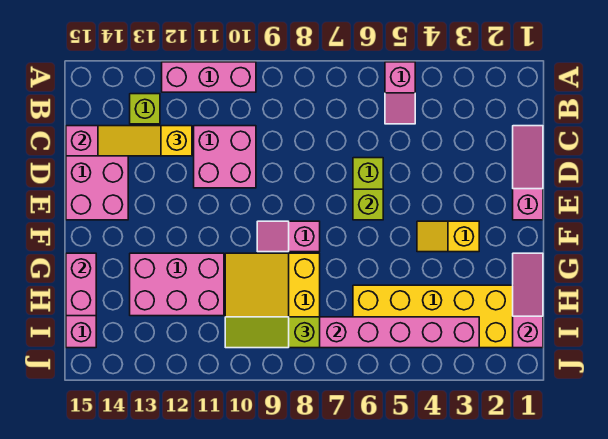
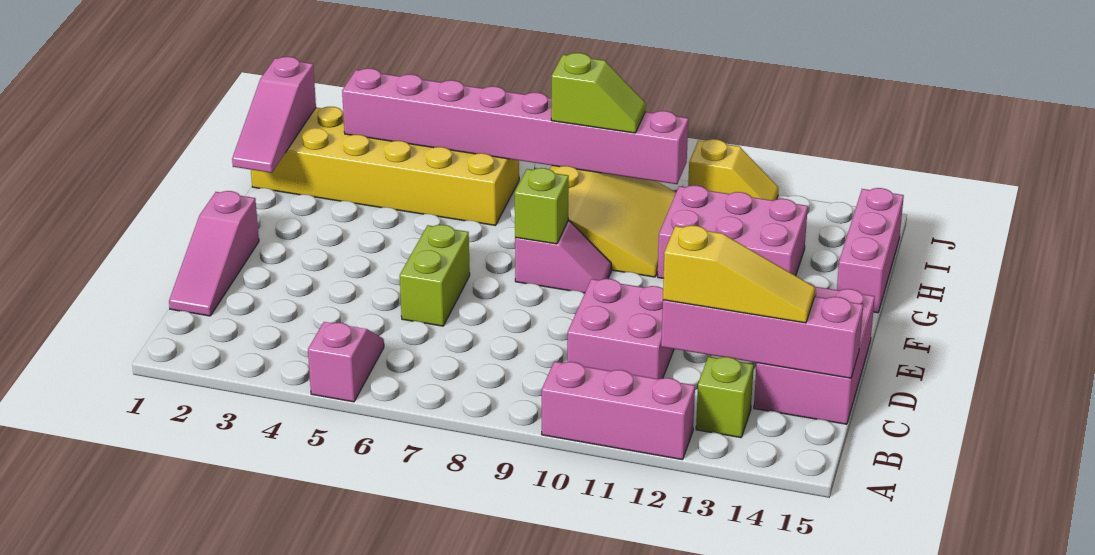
lime brick E6 level 2 -> lime brick F8 level 2
yellow slope F3:F4 level 1 top 3 -> yellow slope J11:J12 level 1 top 11
pink brick G15:H15 level 2 -> none
lime slope I8:I10 level 3 top 8 -> lime slope I8:I9 level 3 top 8

